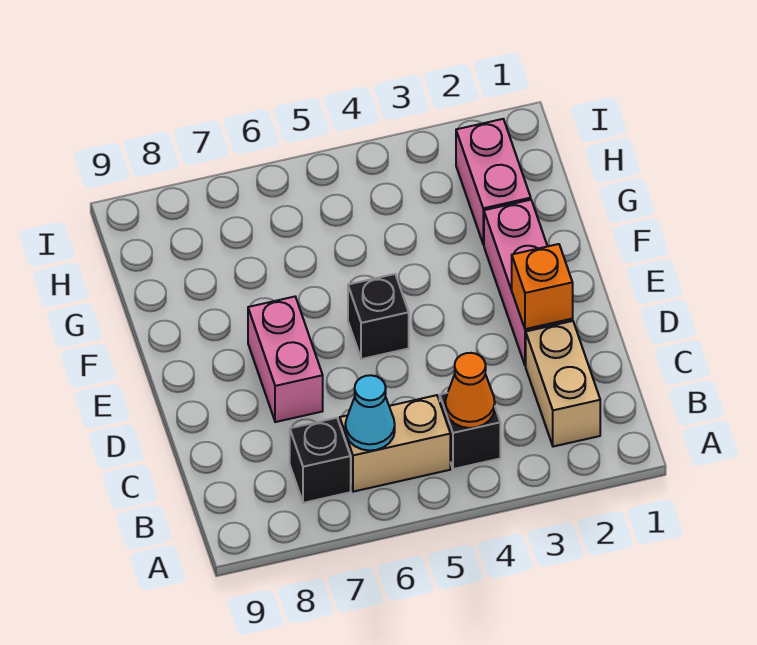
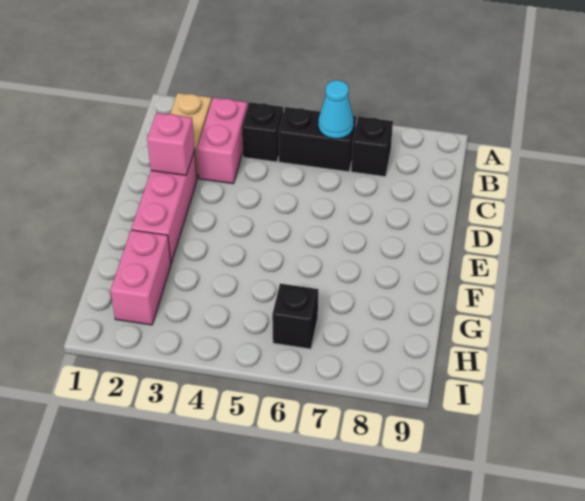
orange cone B4 level 2 -> none
tan brick B5:B6 level 1 -> black brick B5:B6 level 1
orange brick D2 level 2 -> pink brick D2 level 2
pink brick D7:E7 level 1 -> pink brick B3:C3 level 1
black brick E5 level 1 -> black brick H6 level 1

